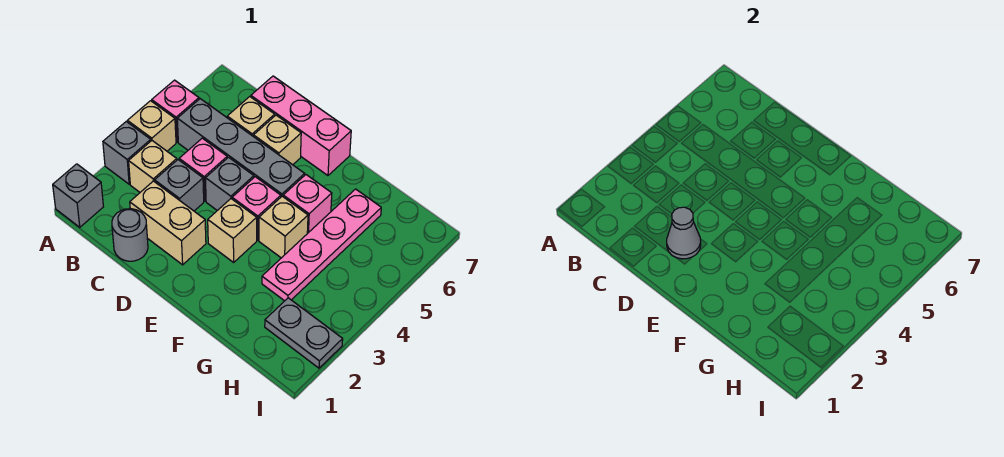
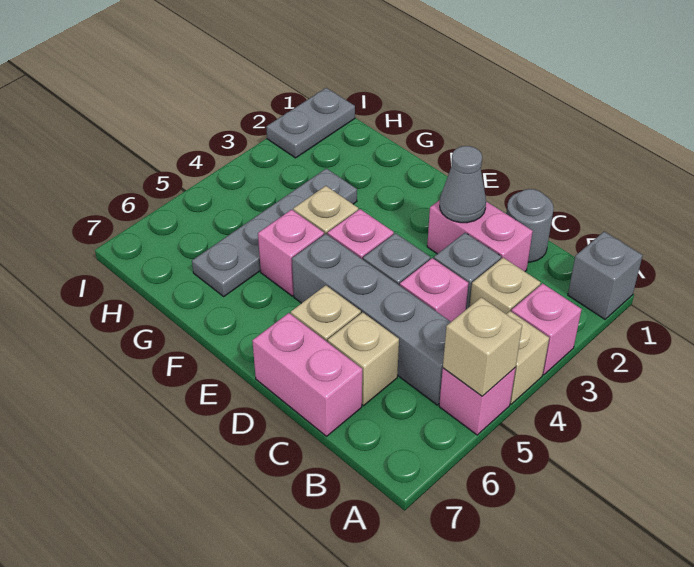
grey brick A3 level 1 -> pink brick A3 level 1
tan brick C2:D2 level 1 -> pink brick C2:D2 level 1
pink brick C7:E7 level 1 -> pink brick C7:D7 level 1
tan brick E3 level 1 -> tan brick A5 level 2
pink plate G3:G6 level 1 -> grey plate G3:G6 level 1
grey plate H2:I2 level 1 -> grey plate I1:I2 level 1

